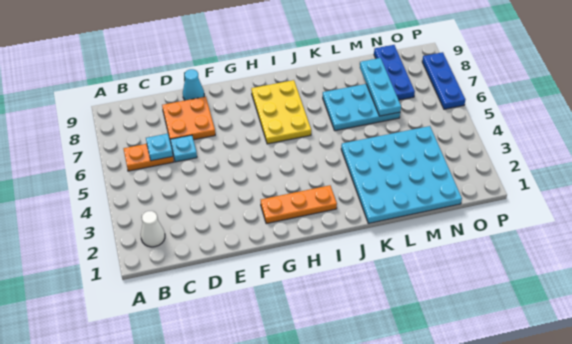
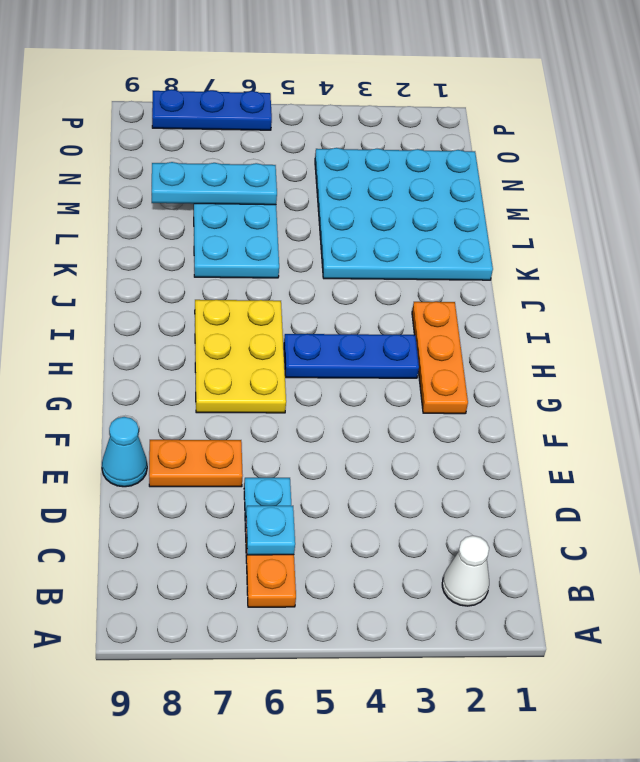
orange plate D7:E8 level 1 -> orange plate E7:E8 level 1
yellow plate H6:I8 level 1 -> yellow plate G6:I7 level 1
blue plate N7:N9 level 1 -> blue plate H3:H5 level 1

